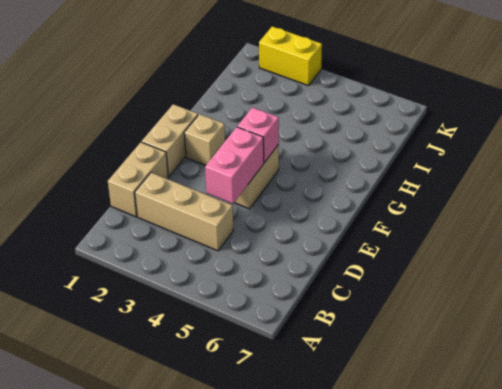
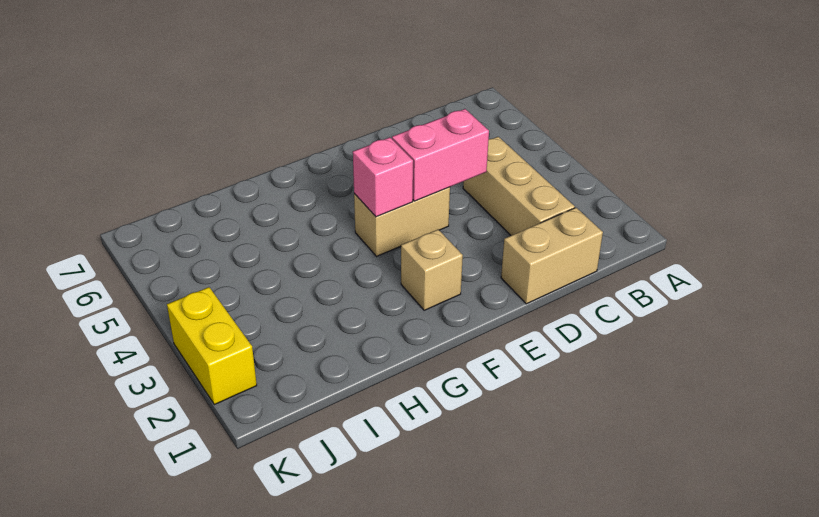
tan brick E1:F1 level 1 -> none

